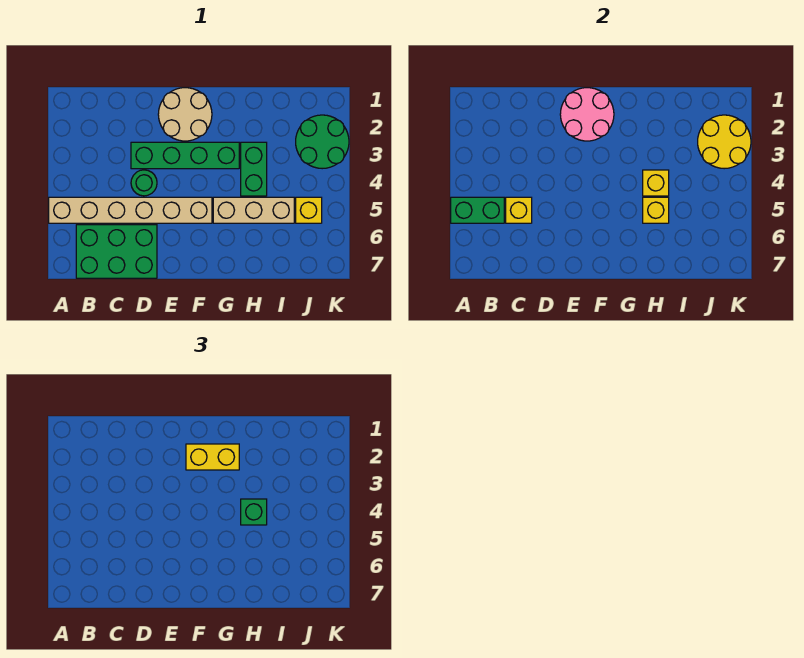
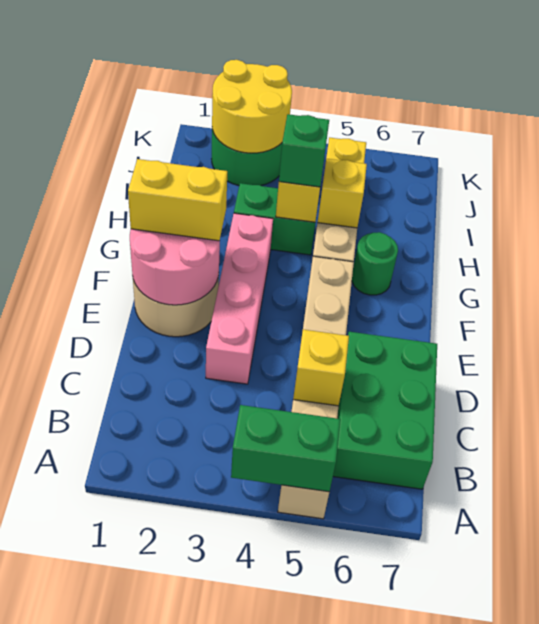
green brick A5:B5 level 2 -> green brick A4:A5 level 2
green brick D3:G3 level 1 -> pink brick D3:G3 level 1
green round brick D4 level 1 -> green round brick G6 level 1
yellow brick F2:G2 level 3 -> yellow brick F1:F2 level 3

